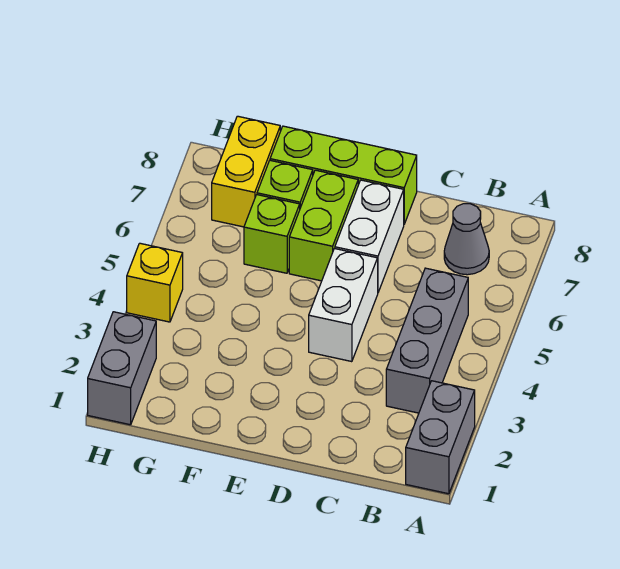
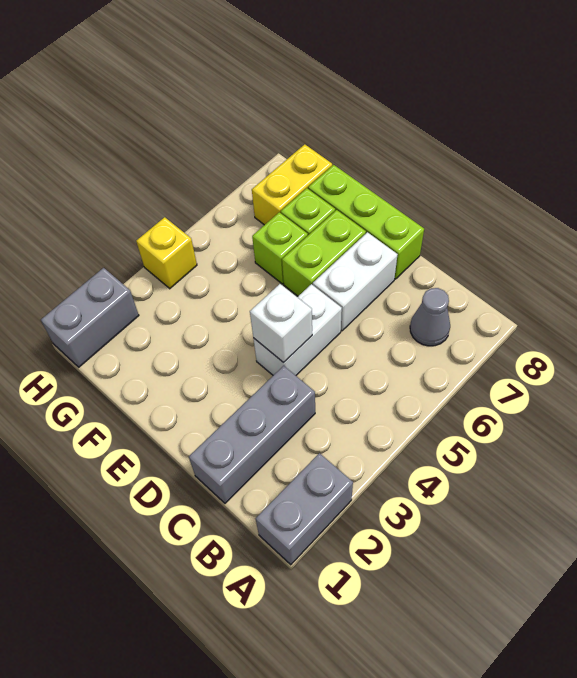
grey brick B3:B5 level 1 -> grey brick C1:C3 level 1
none -> white brick D4 level 2

